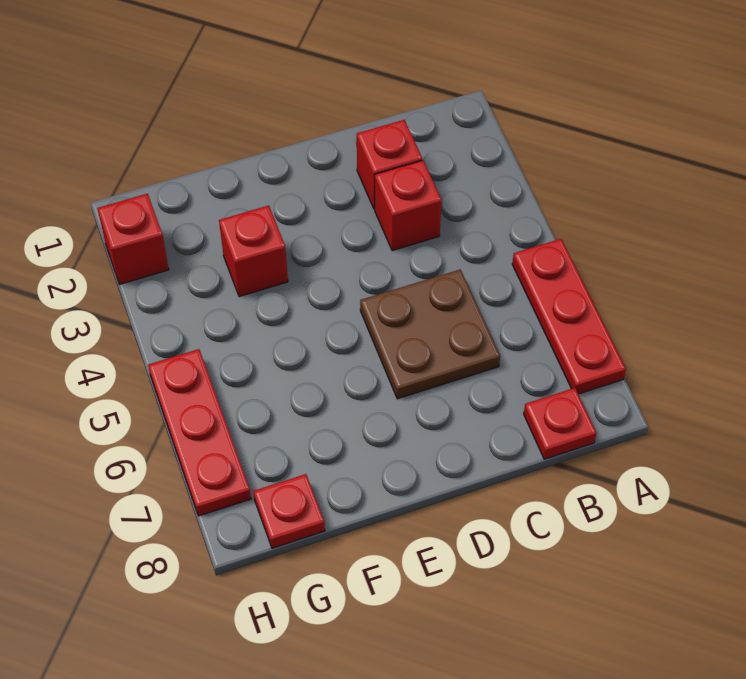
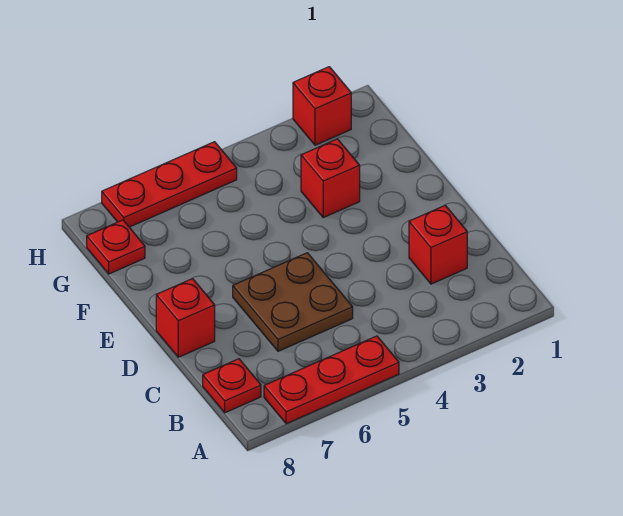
red brick C3 level 1 -> red brick D8 level 1

